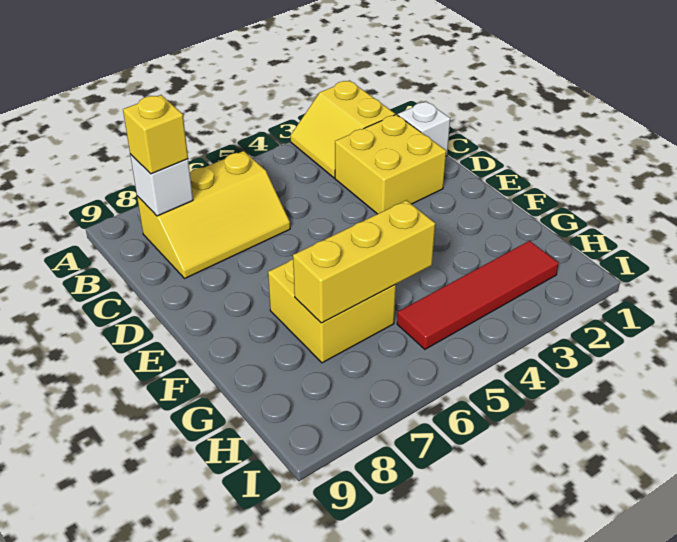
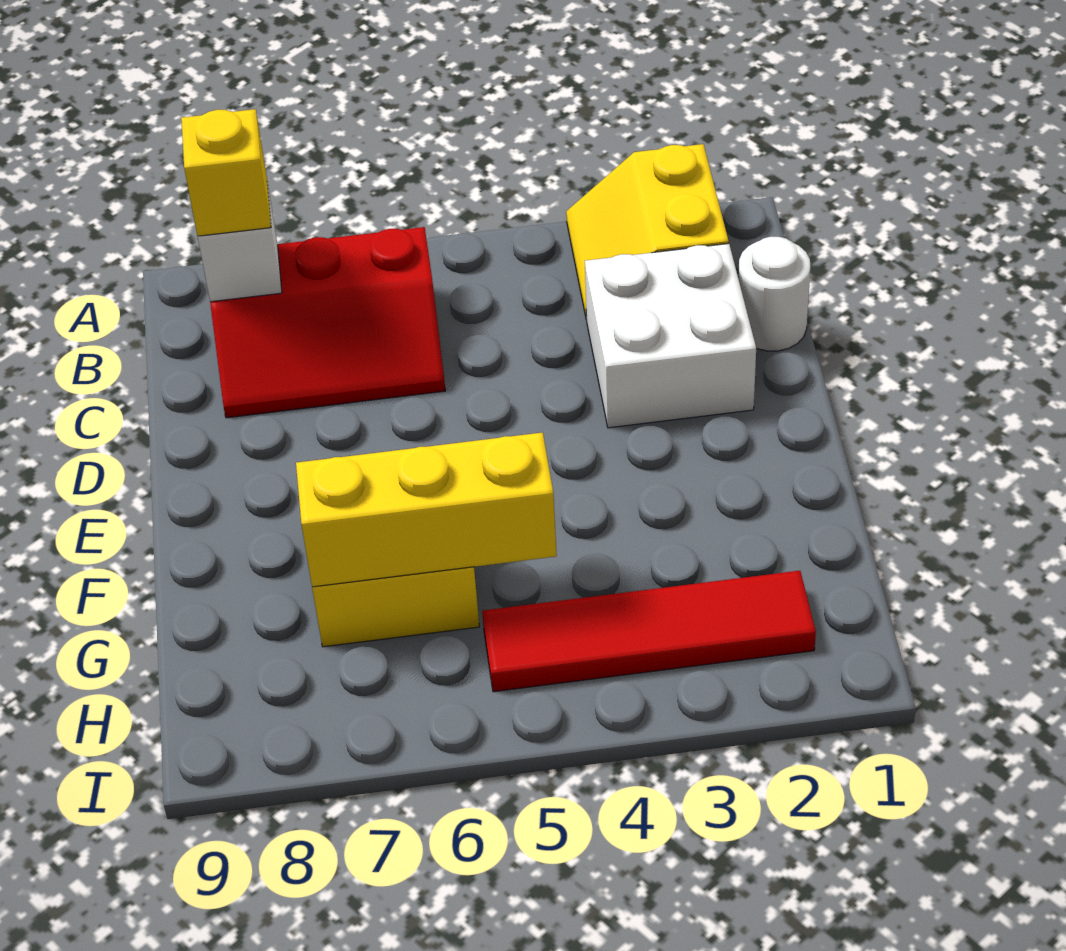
yellow slope B6:C8 level 1 top B -> red slope B6:C8 level 1 top B
white brick C1 level 1 -> white round brick C1 level 1
yellow brick C2:D3 level 1 -> white brick C2:D3 level 1

